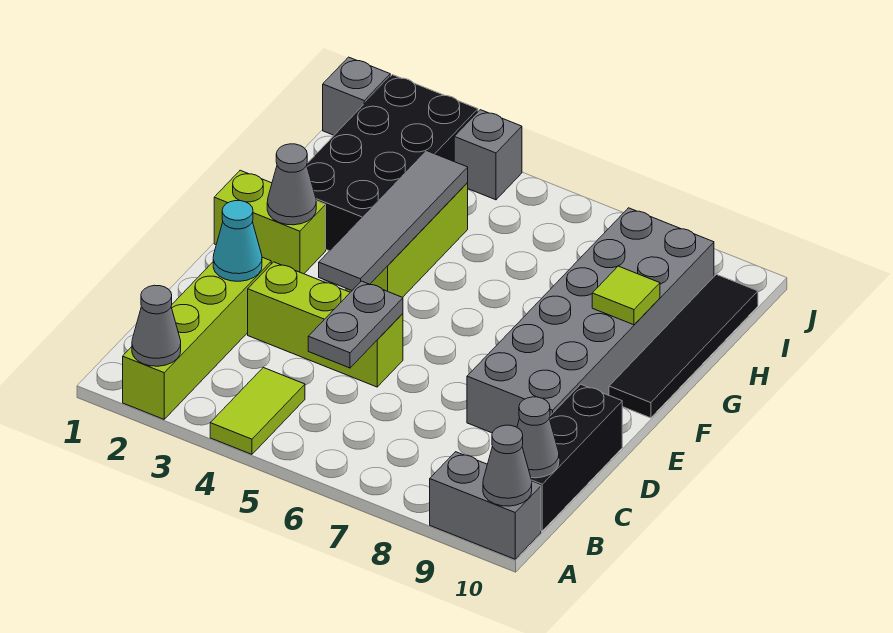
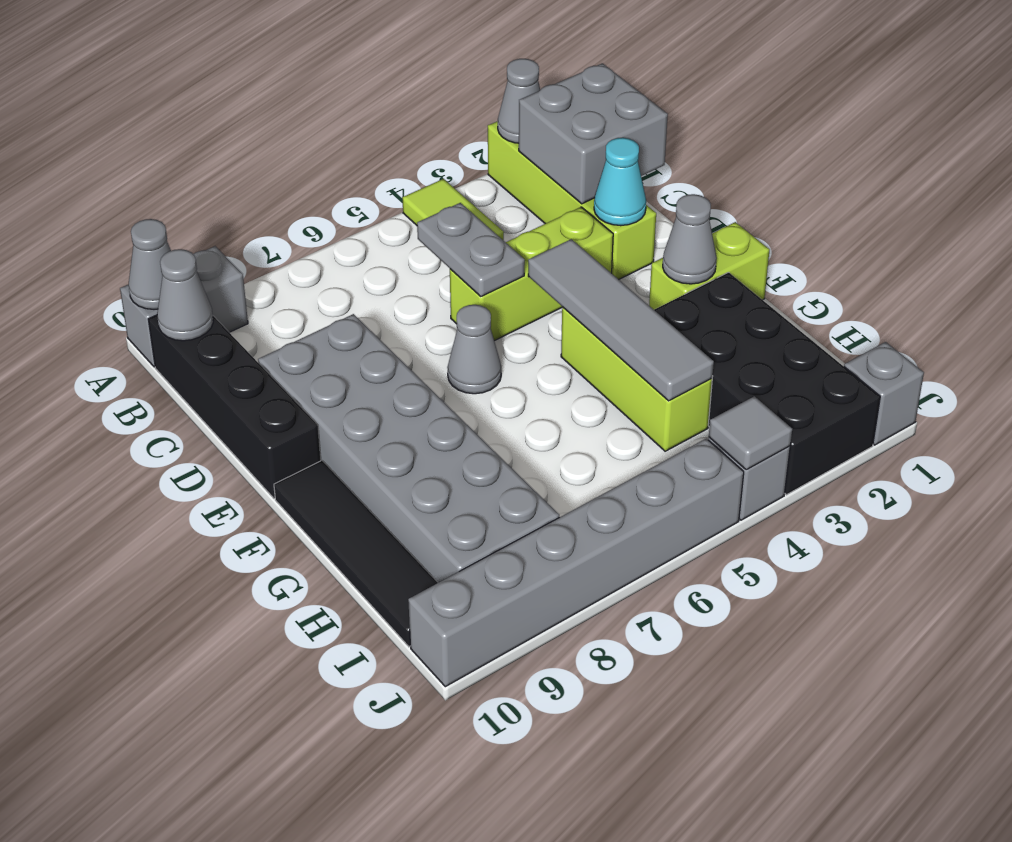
none -> grey brick B1:C2 level 2
black brick B10:D10 level 1 -> black brick B10:E10 level 1
none -> grey cone E6 level 1
lime tile G9 level 2 -> none
none -> grey tile J4 level 2
none -> grey brick J5:J10 level 1

